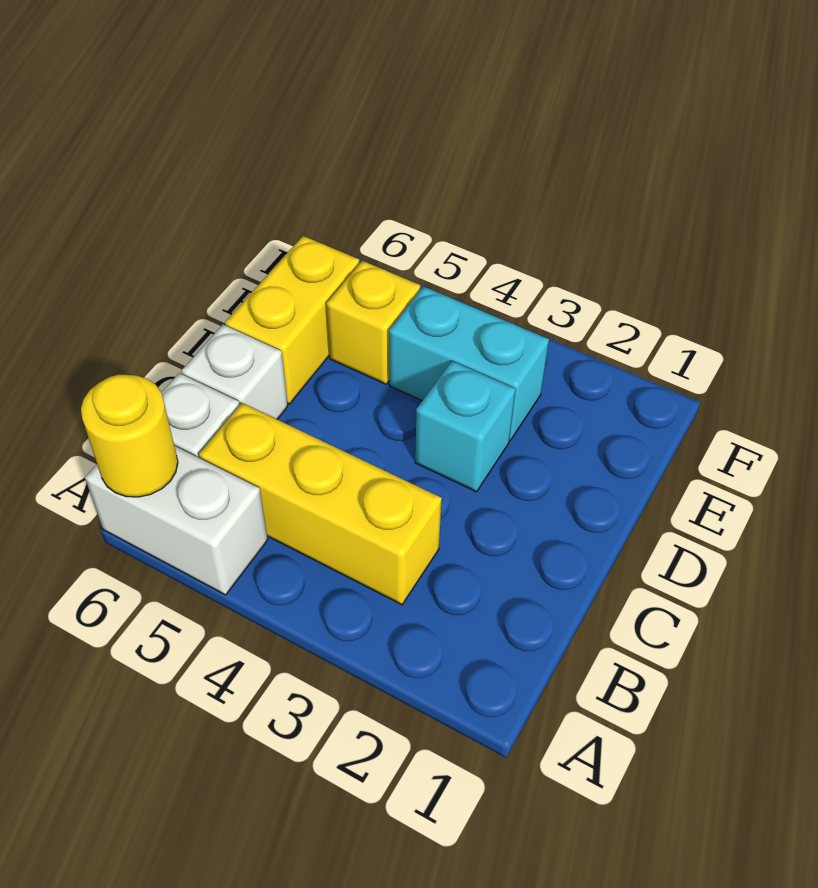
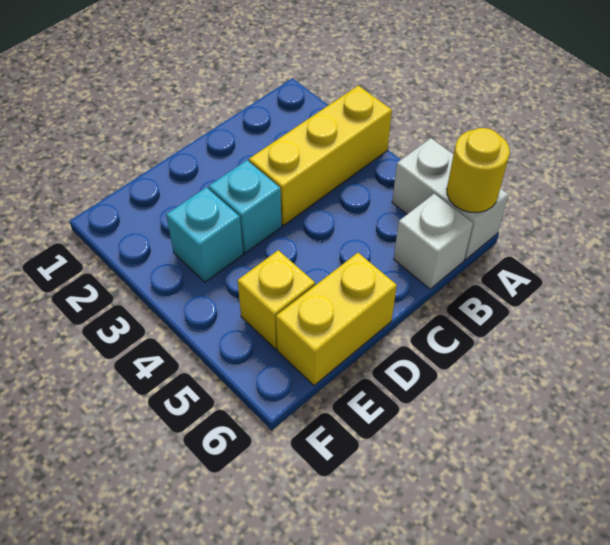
yellow brick B3:B5 level 1 -> yellow brick A3:C3 level 1
white brick C6 level 1 -> none
cyan brick E3:E4 level 1 -> cyan brick E3 level 1

